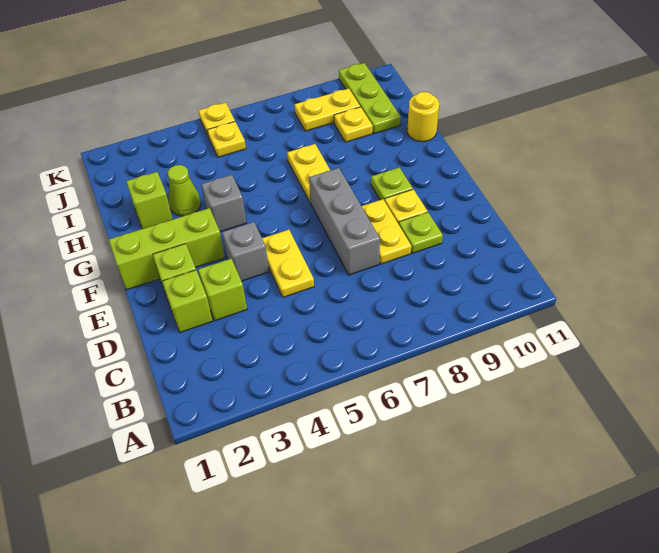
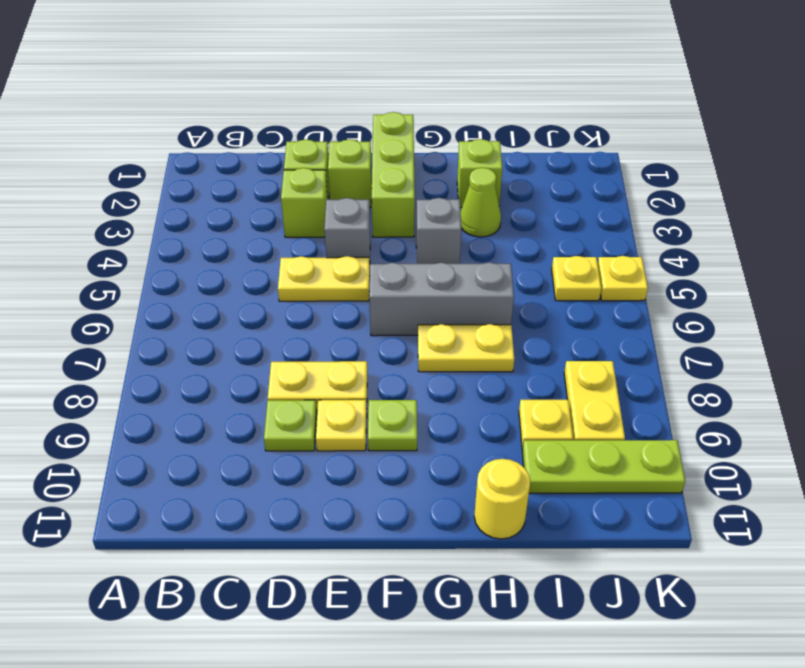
grey brick D7:F7 level 1 -> grey brick F6:H6 level 1

